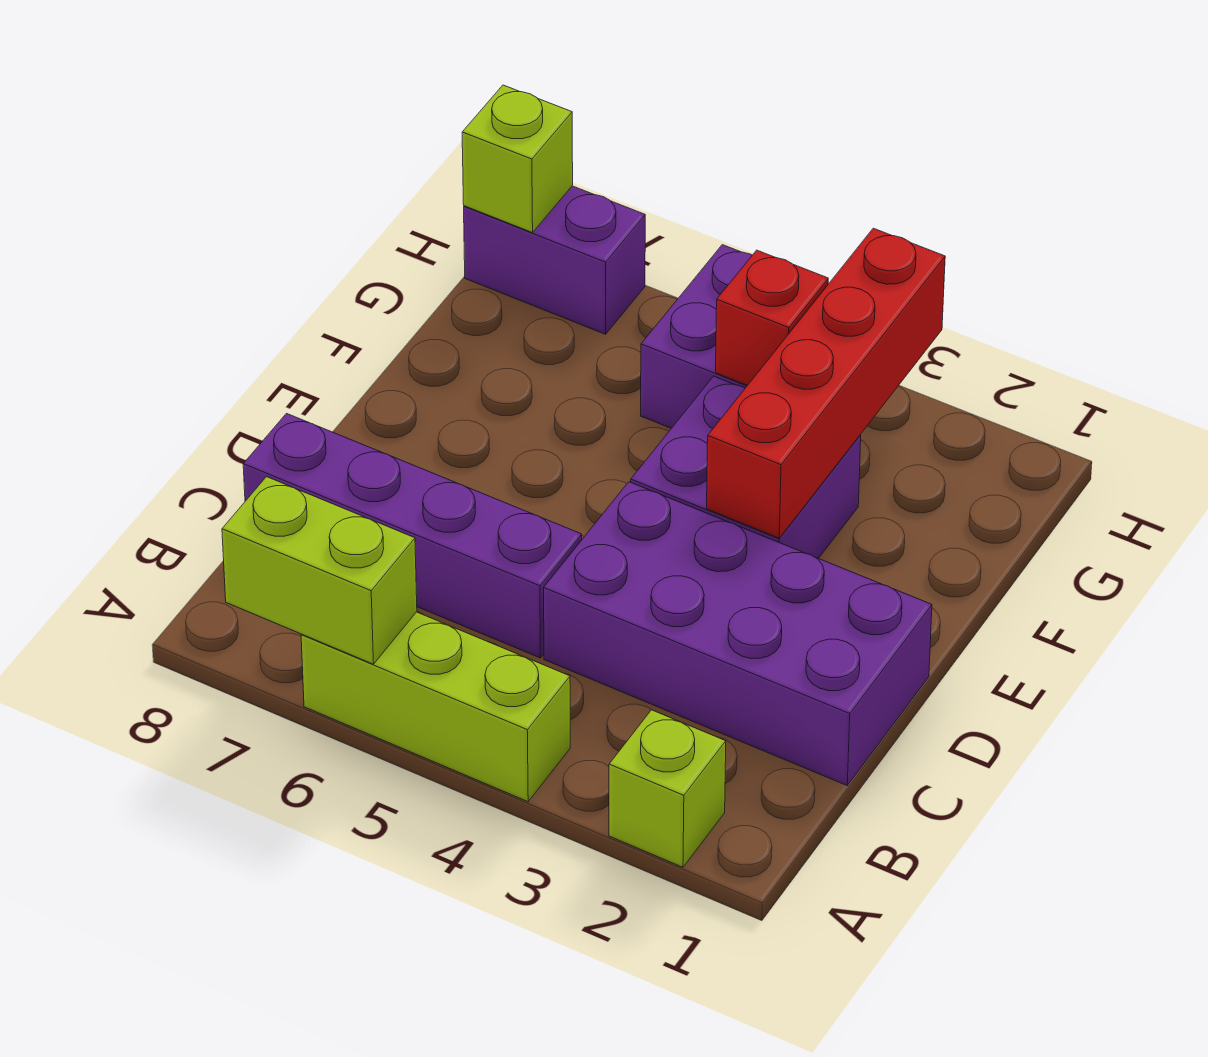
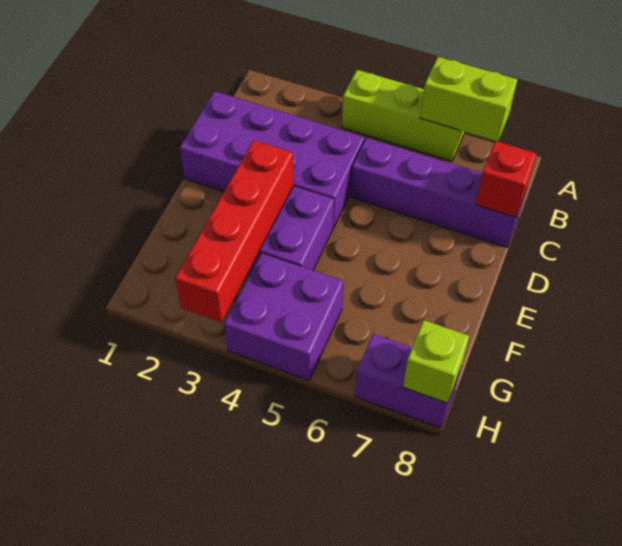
lime brick A2 level 1 -> none
red brick G4 level 2 -> red brick C8 level 2

